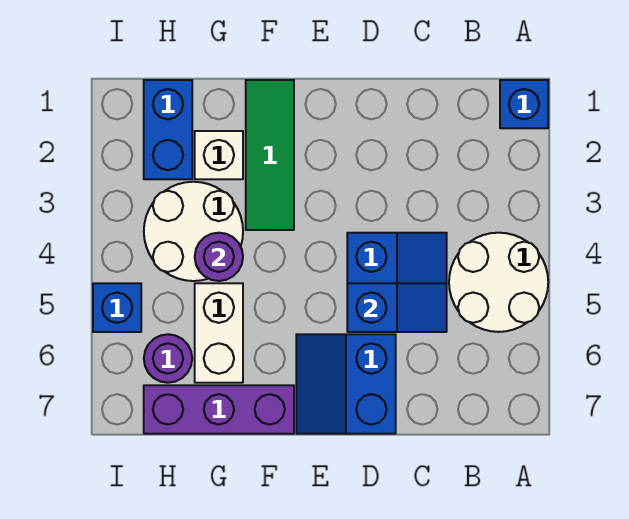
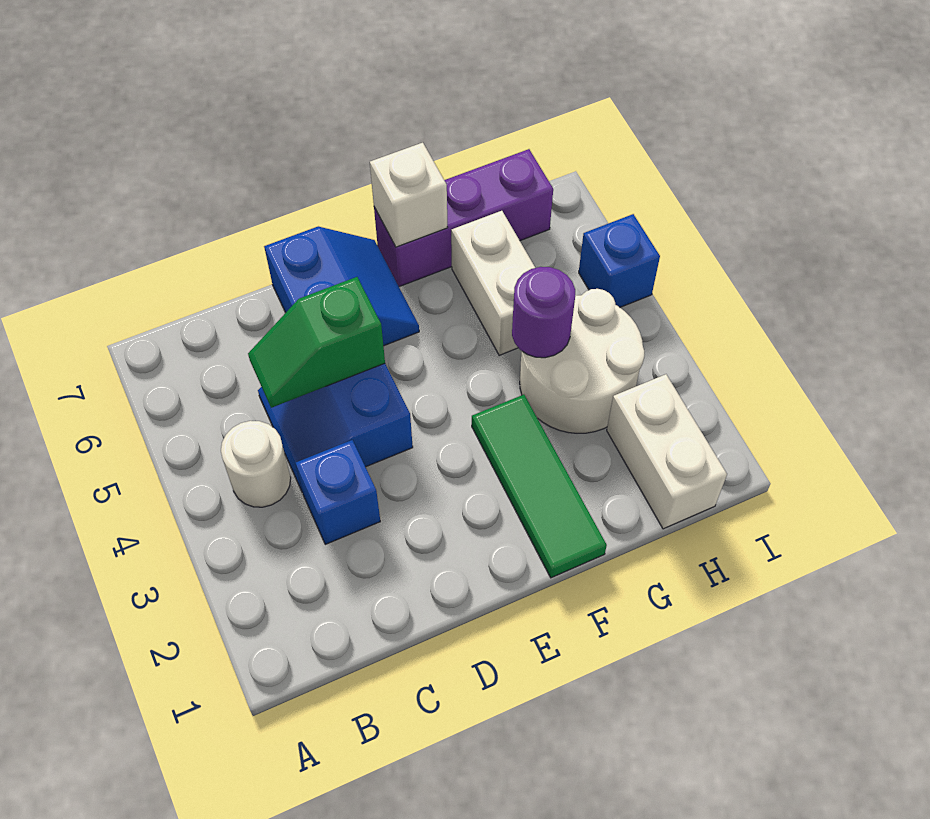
blue brick A1 level 1 -> blue brick C3 level 1
white round brick A4:B5 level 1 -> white round brick B4 level 1
blue slope C5:D5 level 2 top D -> green slope C5:D5 level 2 top D
white brick G2 level 1 -> white brick F7 level 2
blue brick H1:H2 level 1 -> white brick H1:H2 level 1
purple round brick H6 level 1 -> none

